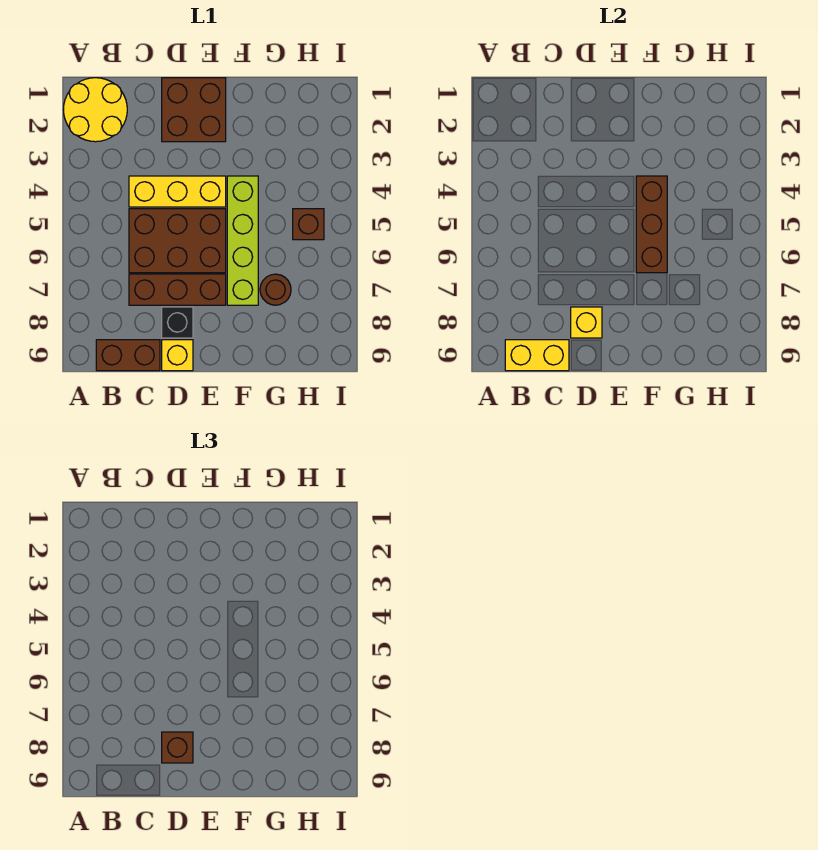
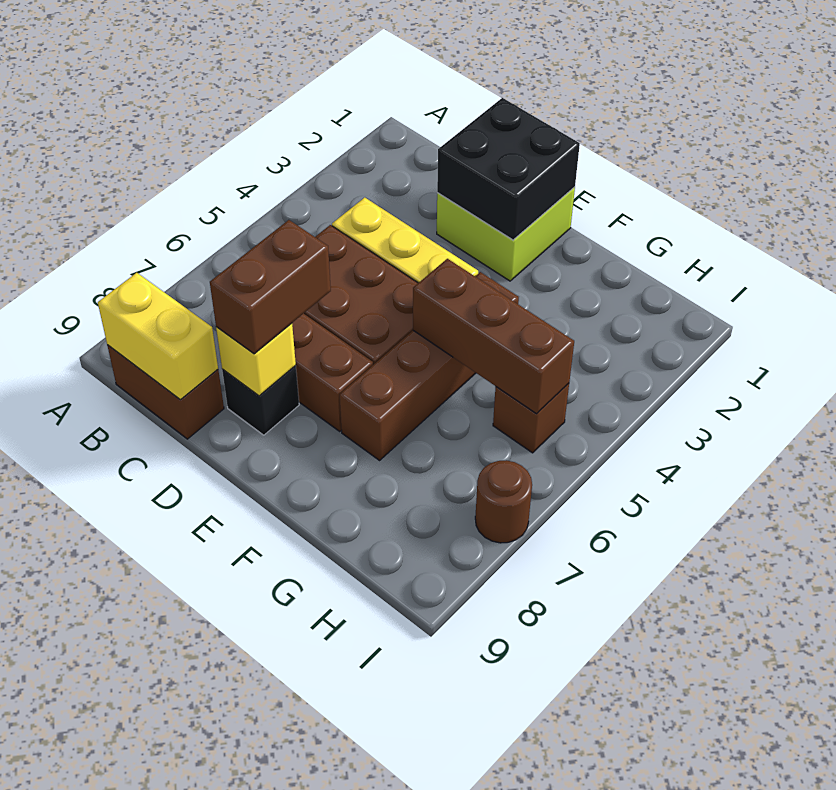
yellow round brick A1:B2 level 1 -> none
brown brick D1:E2 level 1 -> lime brick D1:E2 level 1
none -> black brick D1:E2 level 2
brown brick D8 level 3 -> brown brick D7:D8 level 3
yellow brick D9 level 1 -> none
lime brick F4:F7 level 1 -> brown brick F4:F7 level 1
brown brick F4:F6 level 2 -> brown brick F5:H5 level 2
brown round brick G7 level 1 -> brown round brick I7 level 1

